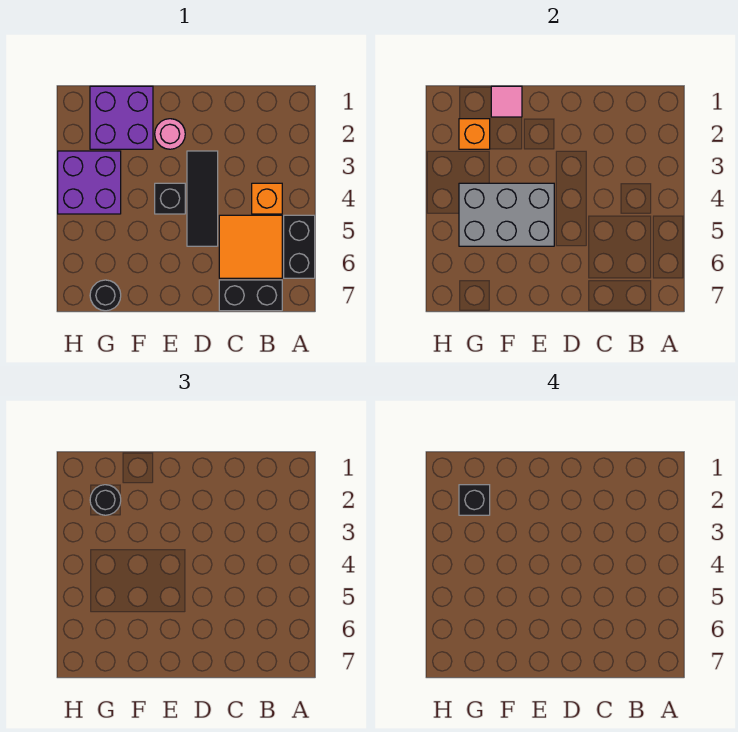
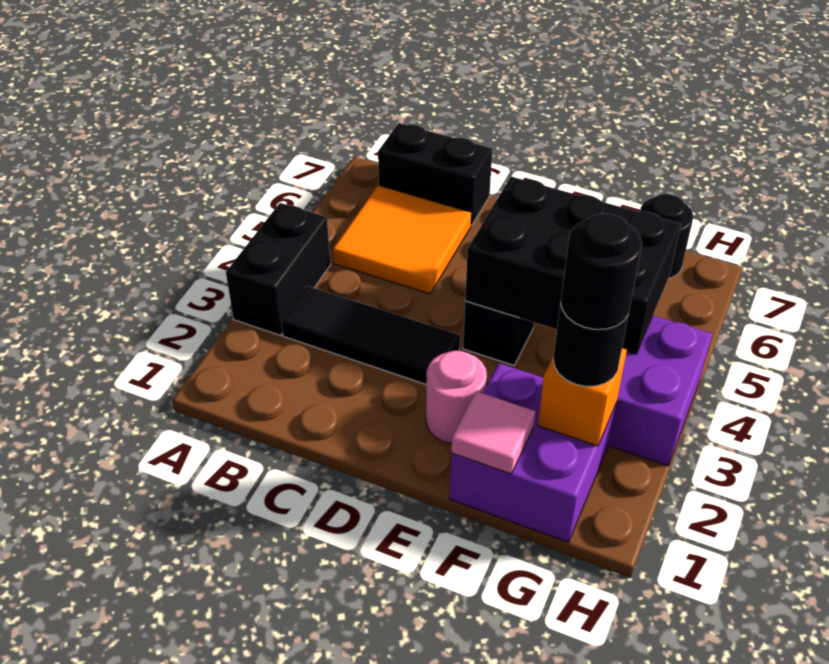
black brick A5:A6 level 1 -> black brick A3:A4 level 1
orange brick B4 level 1 -> none
black tile D3:D5 level 1 -> black tile B3:D3 level 1
grey brick E4:G5 level 2 -> black brick E4:G5 level 2
black brick G2 level 4 -> black round brick G2 level 4

